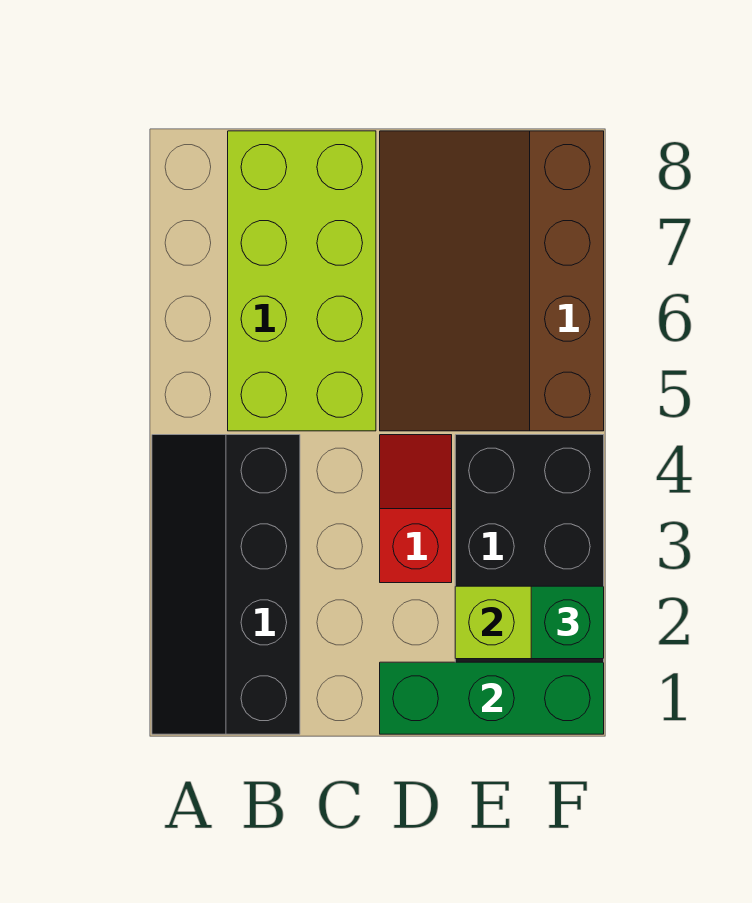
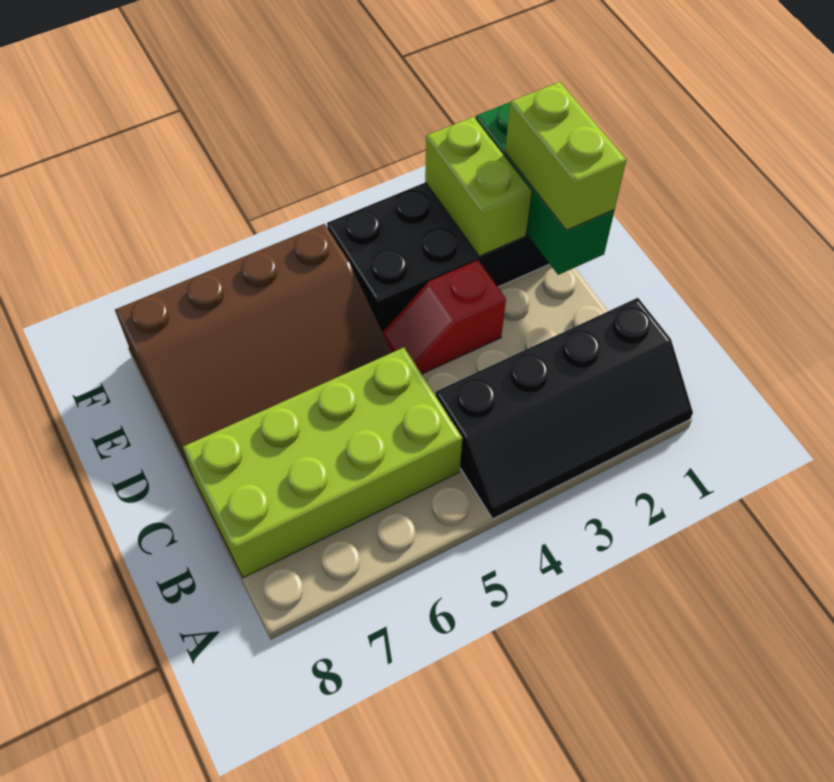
none -> lime brick D1:E1 level 3
green brick F2 level 3 -> none

